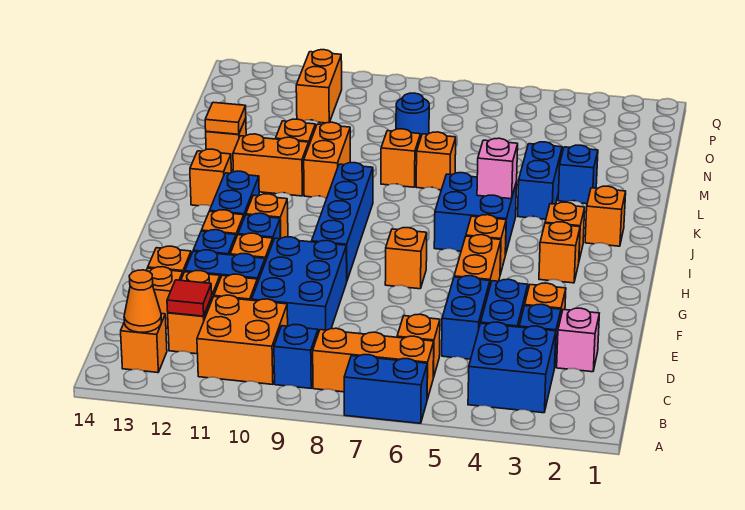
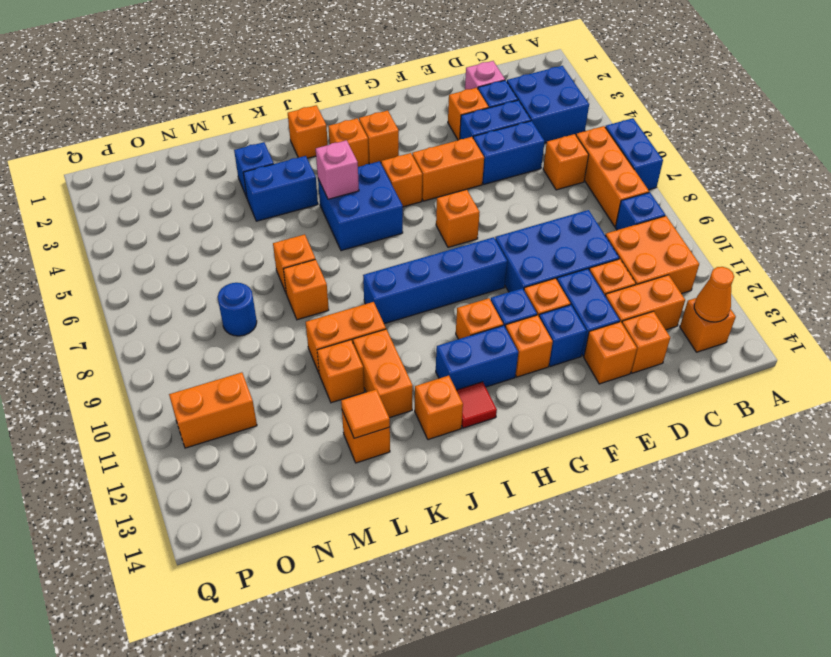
red tile C12 level 2 -> red tile I13 level 1

